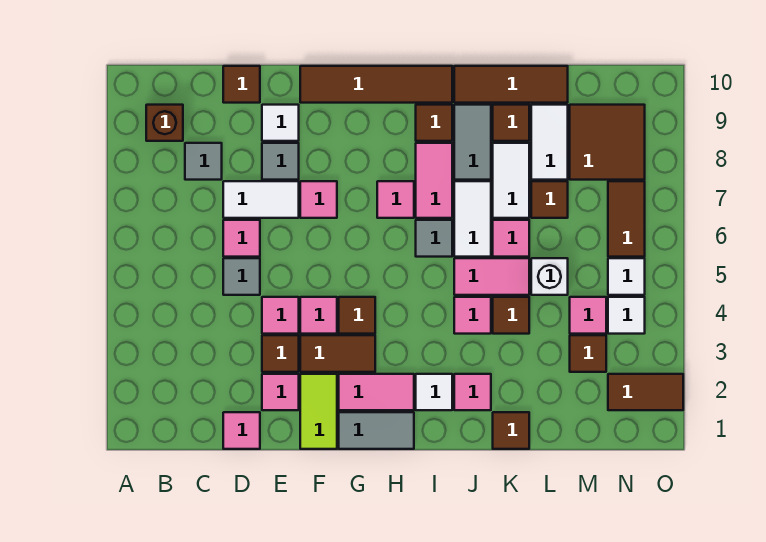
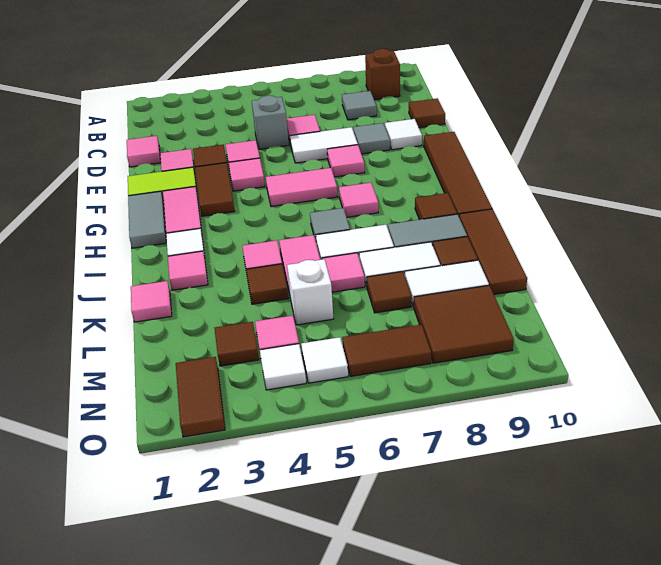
grey tile D5 level 1 -> grey brick D5 level 1
white tile D7:E7 level 1 -> white tile E6:E7 level 1
brown tile G4 level 1 -> none
pink tile I7:I8 level 1 -> pink tile G5:G6 level 1
brown tile K1 level 1 -> pink tile K1 level 1

